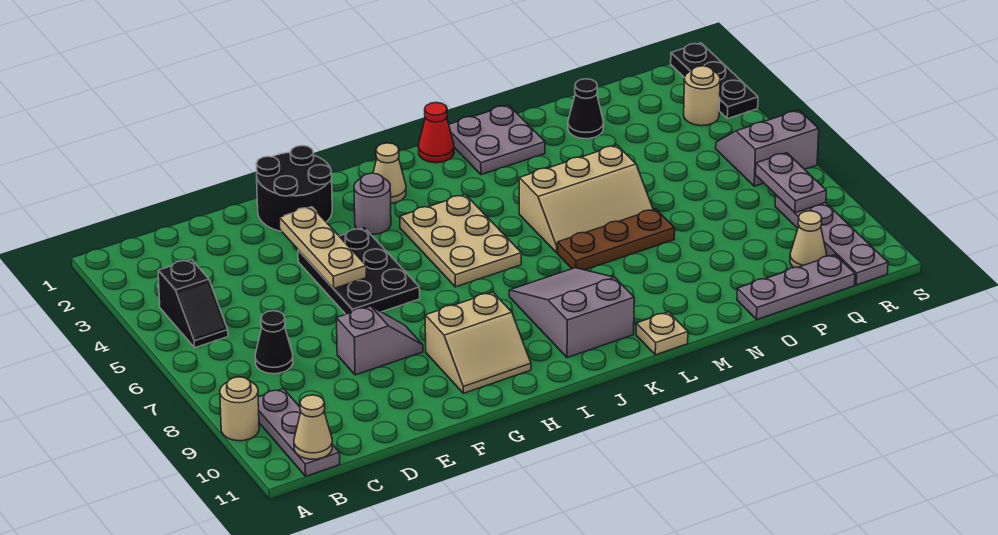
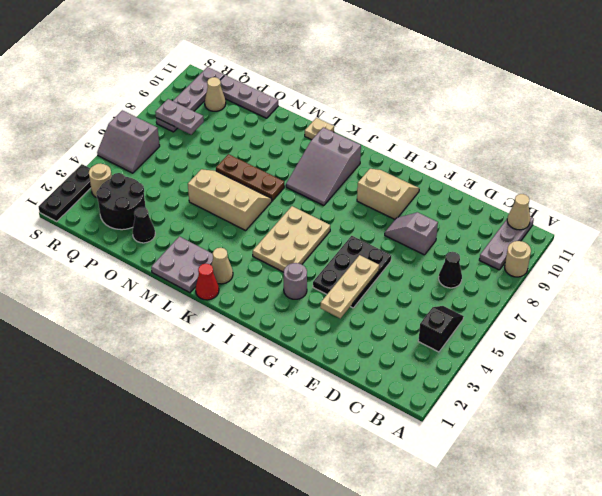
black round brick F1:G2 level 1 -> black round brick P2:Q3 level 1
tan cone I2 level 1 -> tan cone K2 level 1
grey plate R7:R8 level 2 -> grey plate Q8:R8 level 2

